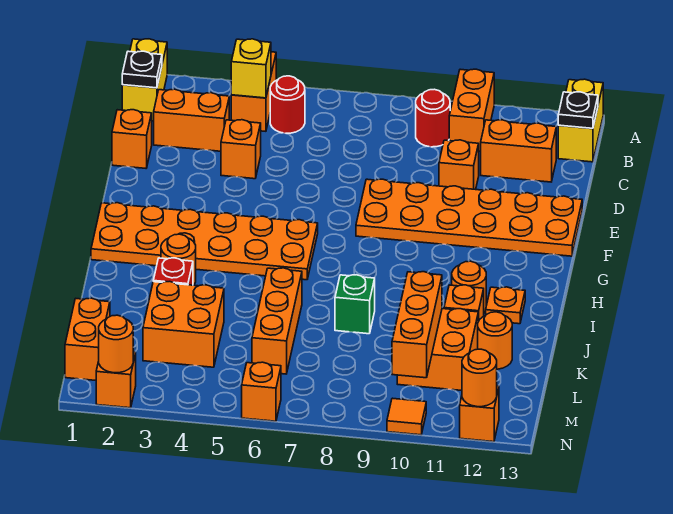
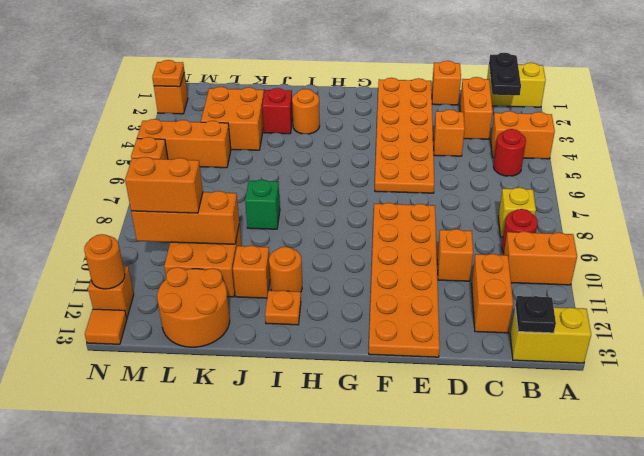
black plate B1 level 2 -> black plate B1:B2 level 2
yellow brick B4 level 2 -> yellow brick B8 level 1
orange plate G1:H6 level 1 -> orange plate E1:F6 level 1
orange brick J6:L6 level 1 -> orange brick L5:N5 level 1
orange round brick K12 level 1 -> orange round brick K12:L13 level 1
orange brick L1:M1 level 1 -> orange brick L10:M10 level 3
orange round brick N2 level 2 -> orange plate N2 level 2
orange tile N10 level 1 -> orange tile N13 level 1

